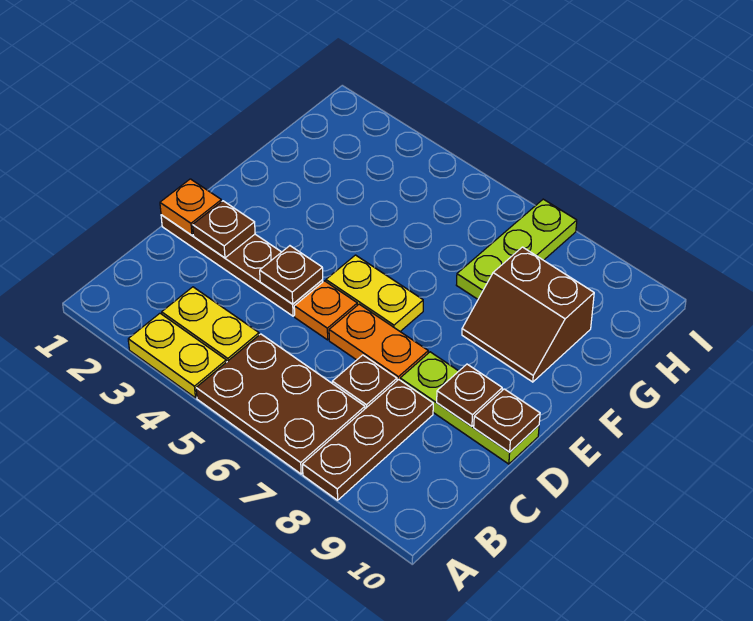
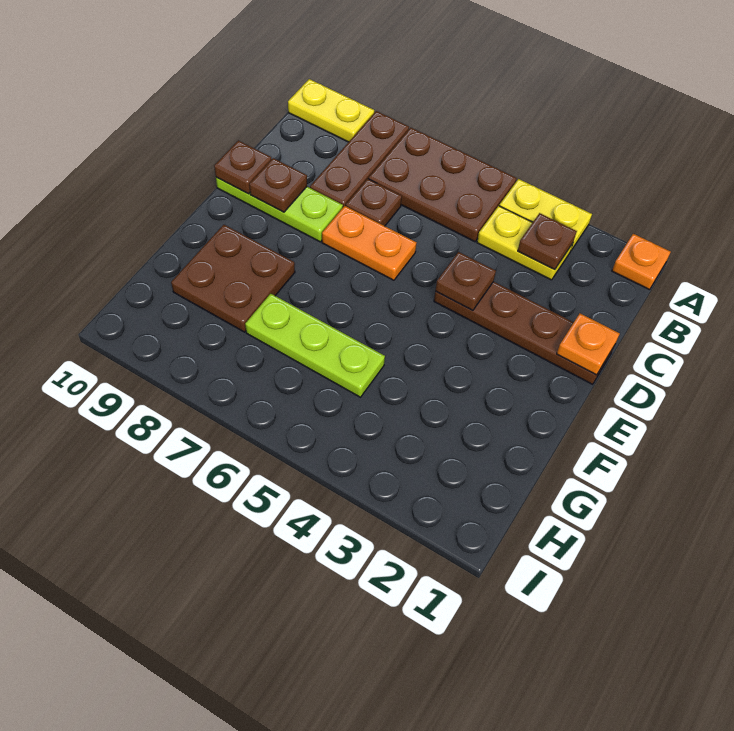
brown plate D2 level 2 -> brown plate B3 level 2
orange plate D5 level 1 -> orange plate A1 level 1
yellow plate E5:E6 level 1 -> yellow plate A9:A10 level 1
brown slope F8:G9 level 1 top G -> brown plate F8:G9 level 1
lime plate G7:I7 level 1 -> lime plate G5:G7 level 1

